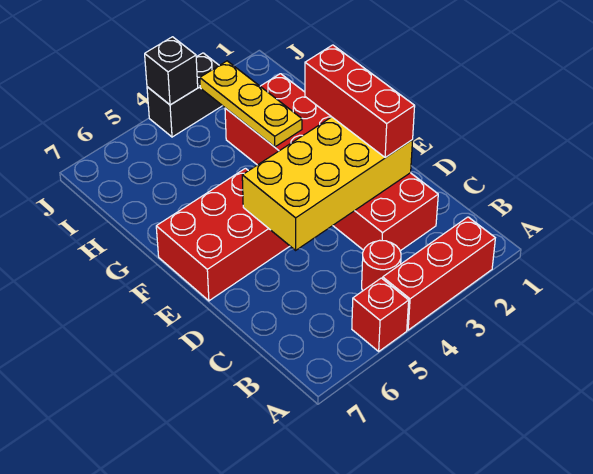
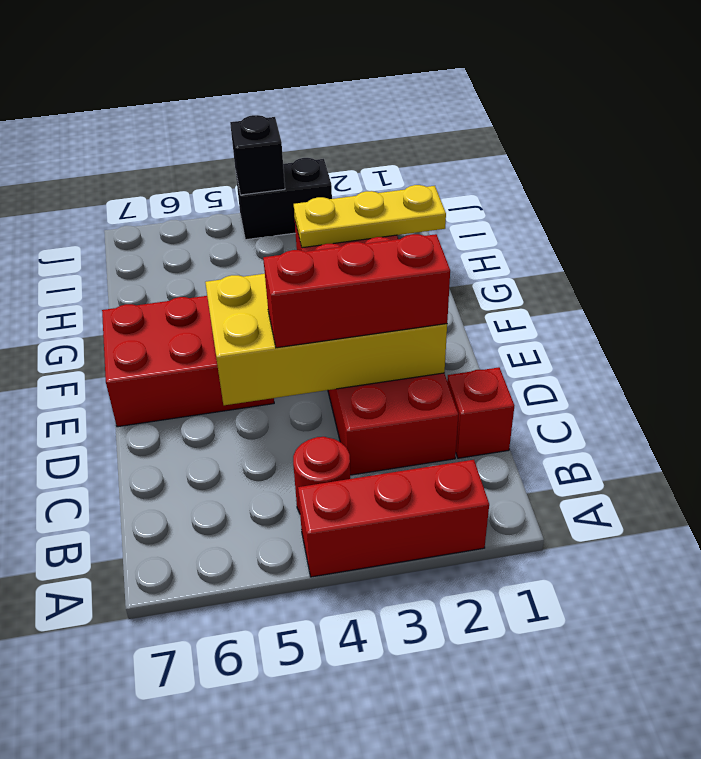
red brick A5 level 1 -> red brick C1 level 1
red brick D2:F2 level 3 -> red brick D2:D4 level 3
yellow plate G3:I3 level 2 -> yellow plate H1:H3 level 2

